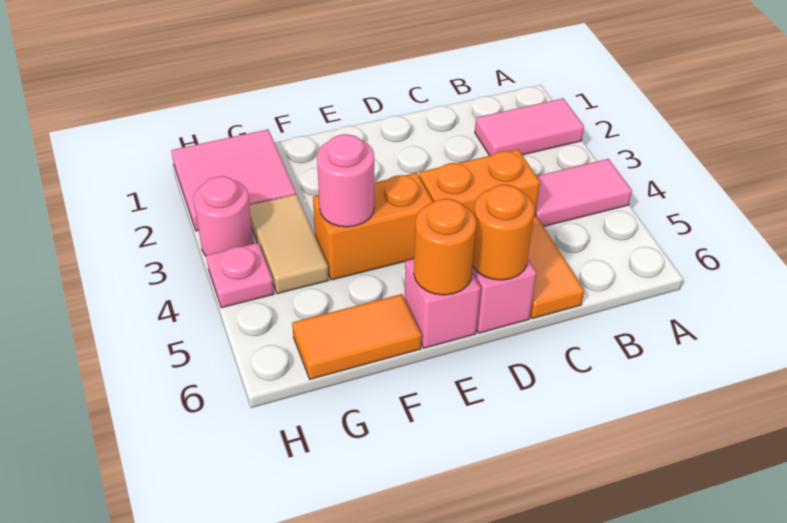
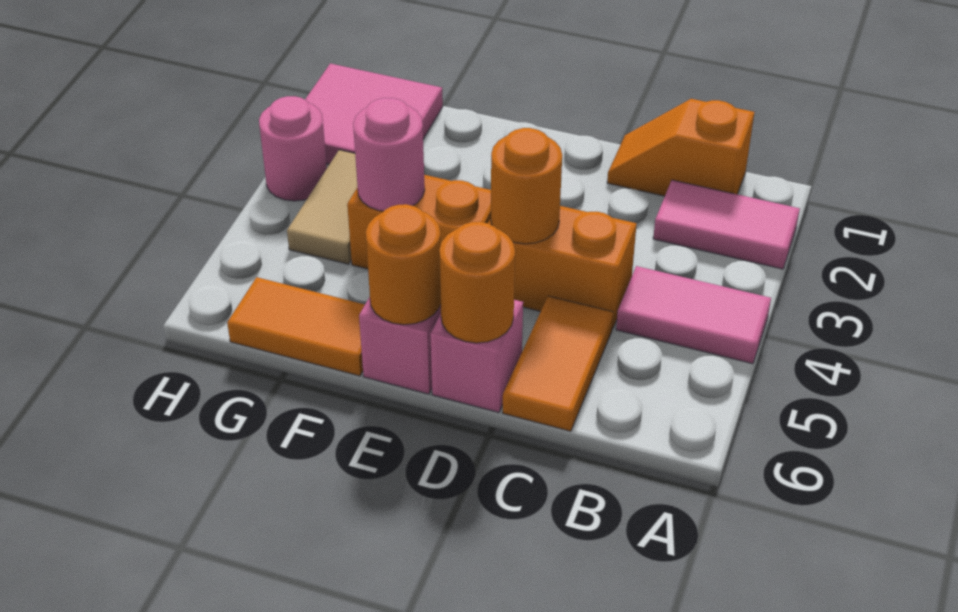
none -> orange slope B1:C1 level 1 top B
none -> orange round brick D4 level 2
pink plate H4 level 1 -> none

